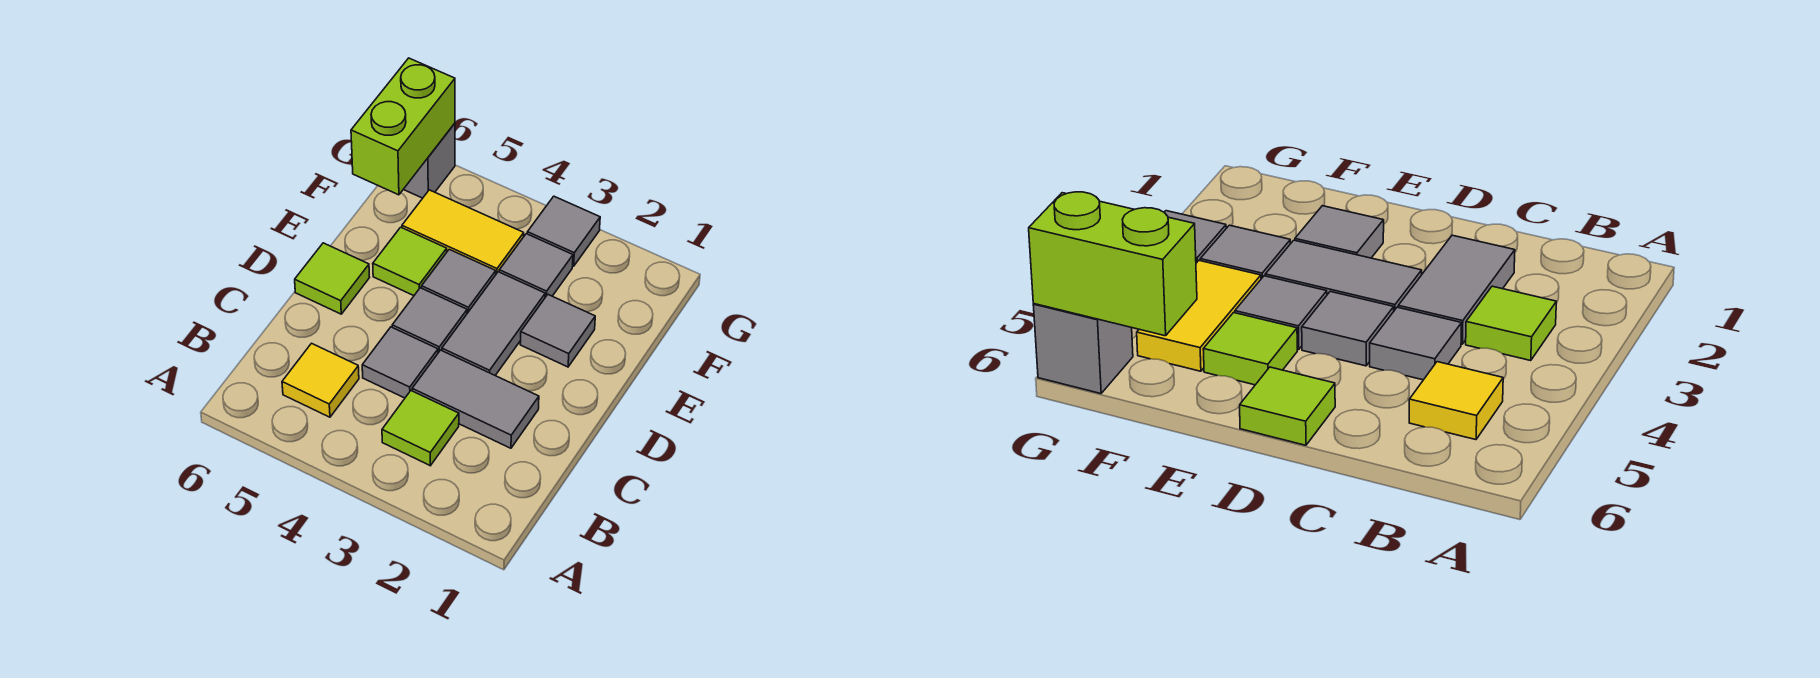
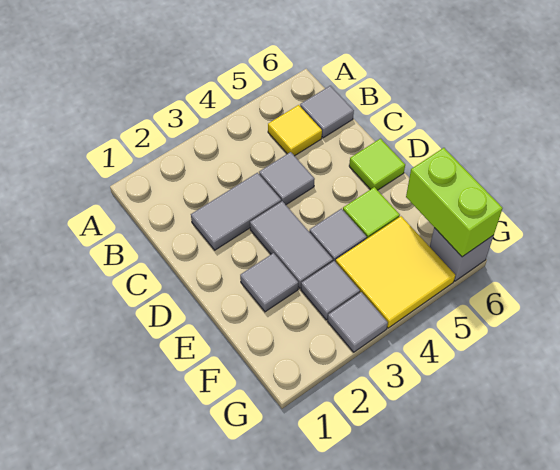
lime tile B3 level 1 -> none
grey tile D4 level 1 -> grey tile B6 level 1
yellow tile F4:F5 level 1 -> yellow tile F4:G5 level 1

